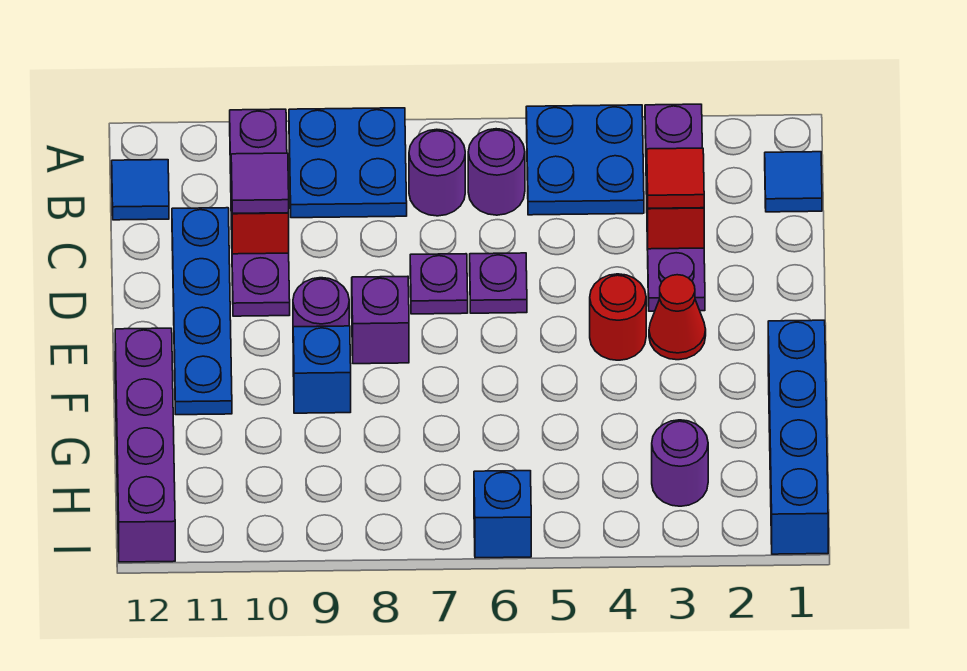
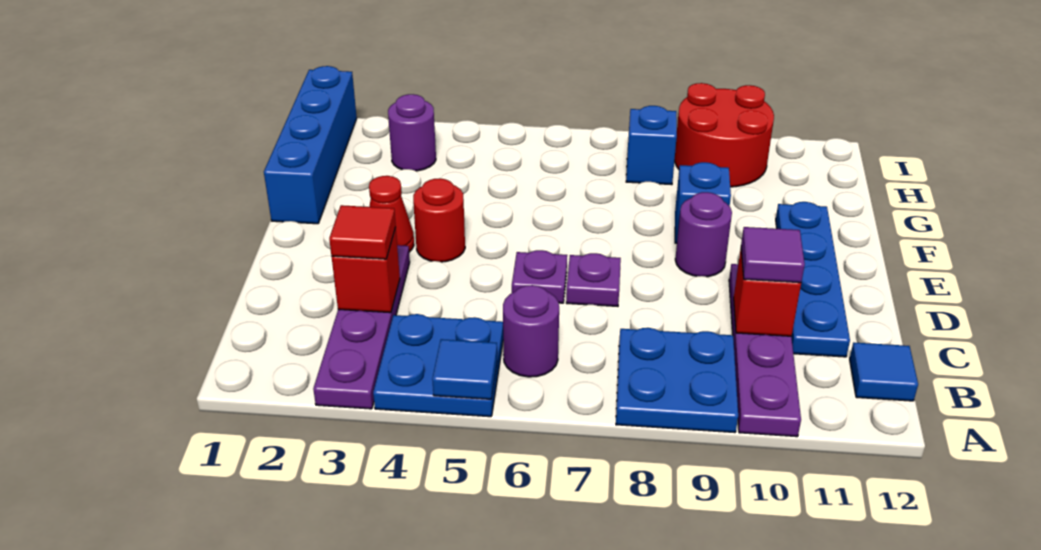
blue tile B1 level 1 -> blue tile A5 level 2
purple round brick B7 level 1 -> none
purple brick E8 level 1 -> none
purple brick F12:I12 level 1 -> none
none -> red round brick H9:I10 level 1
blue brick I6 level 1 -> blue brick H8 level 1

